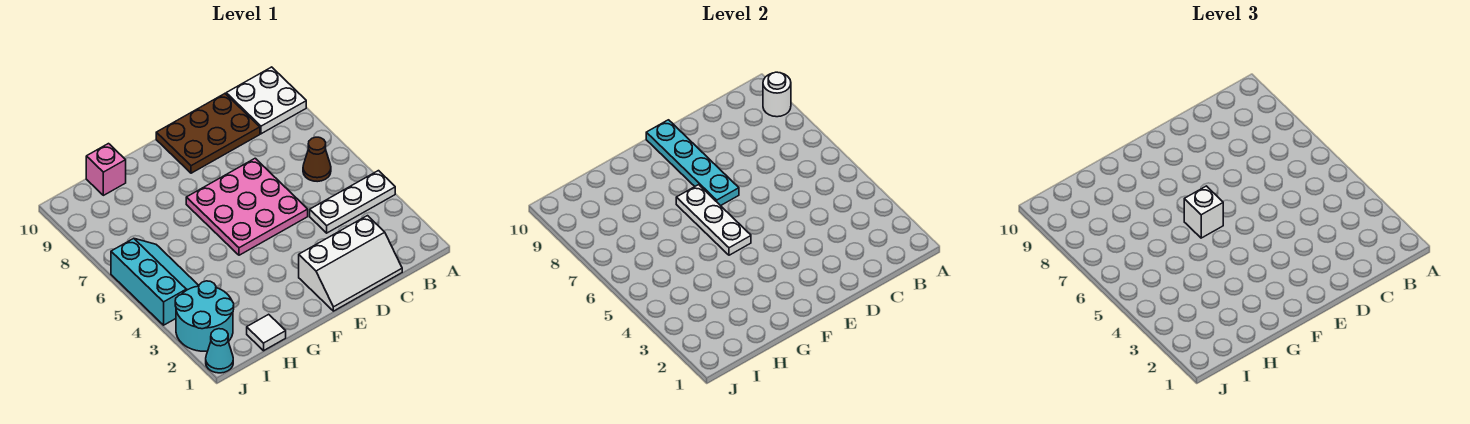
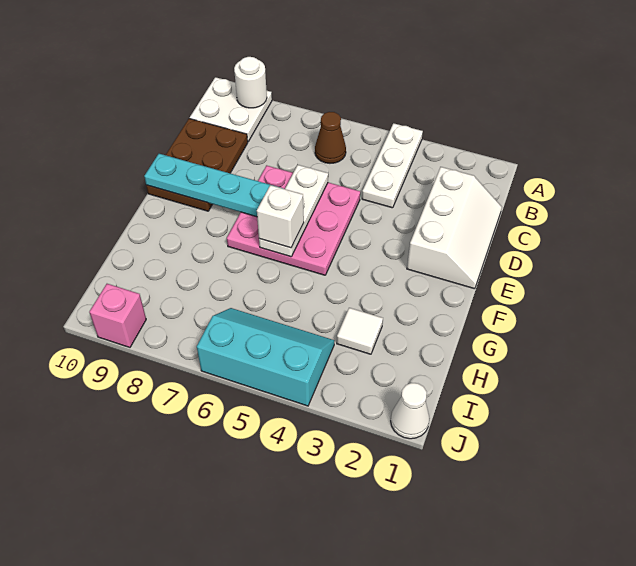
white plate F5:F7 level 2 -> white plate D6:F6 level 2
white tile H1 level 1 -> white tile H3 level 1
pink brick H10 level 1 -> pink brick J9 level 1
cyan round brick I2:J3 level 1 -> none
cyan cone J1 level 1 -> white cone J1 level 1

